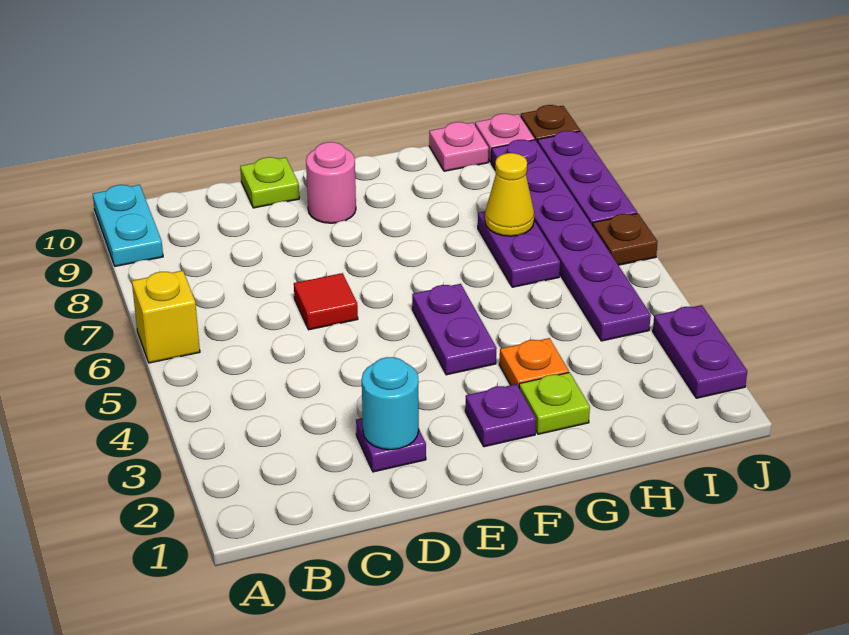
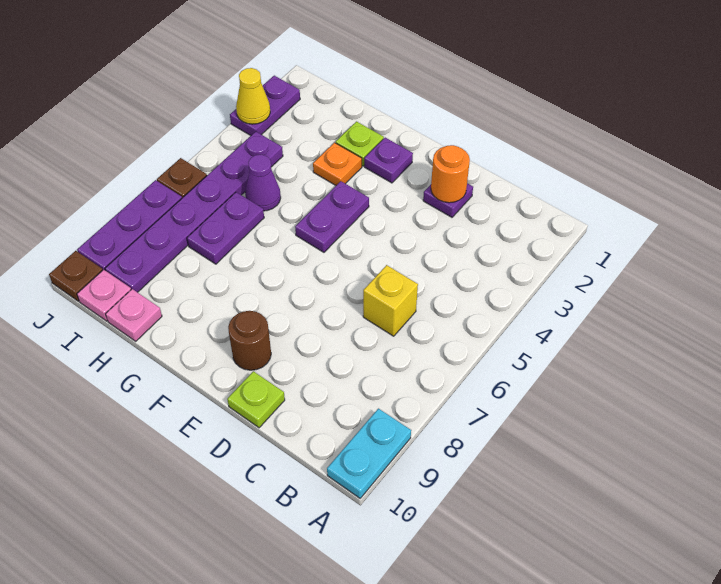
yellow brick A6 level 1 -> yellow brick C6 level 1
cyan round brick D2 level 2 -> orange round brick D2 level 2
red tile D6 level 1 -> none
pink round brick E9 level 1 -> brown round brick E9 level 1
none -> purple cone H5 level 1
yellow cone H7 level 2 -> yellow cone J3 level 2

